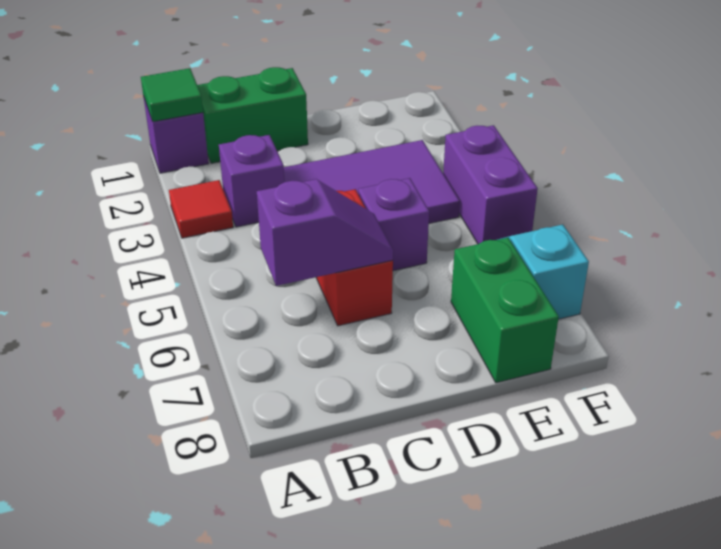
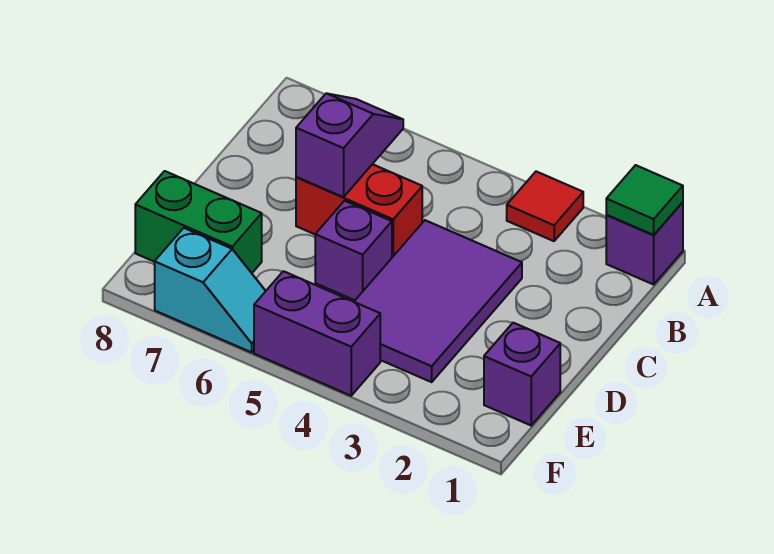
green brick B1:C1 level 1 -> none
purple brick B3 level 1 -> purple brick E1 level 1
purple slope B6:C6 level 2 top B -> purple slope B6:C6 level 2 top C

